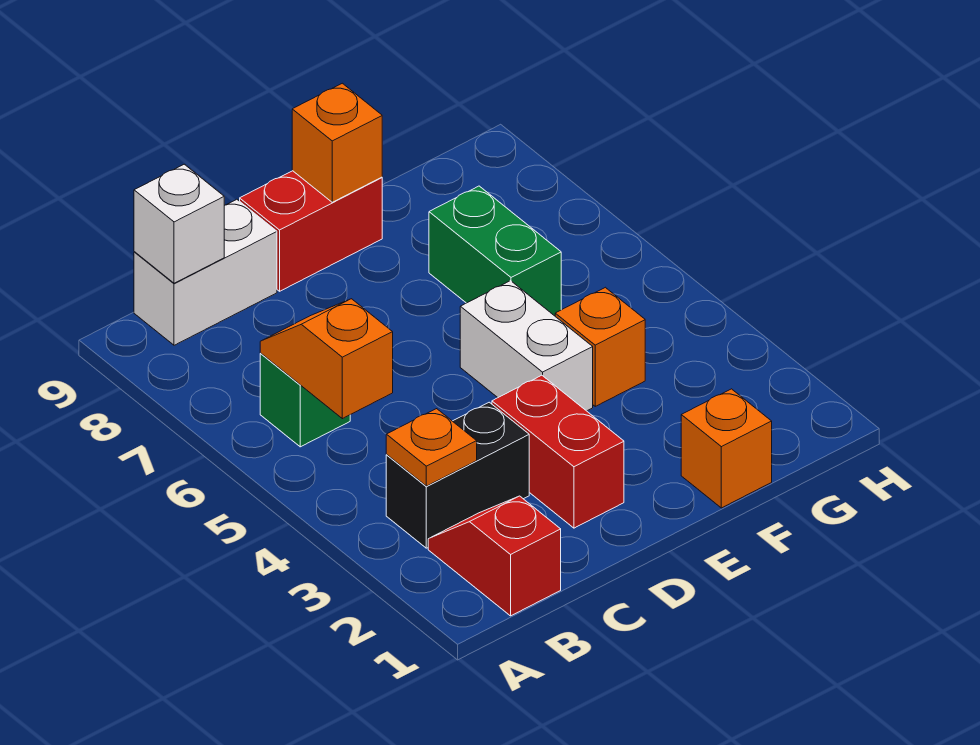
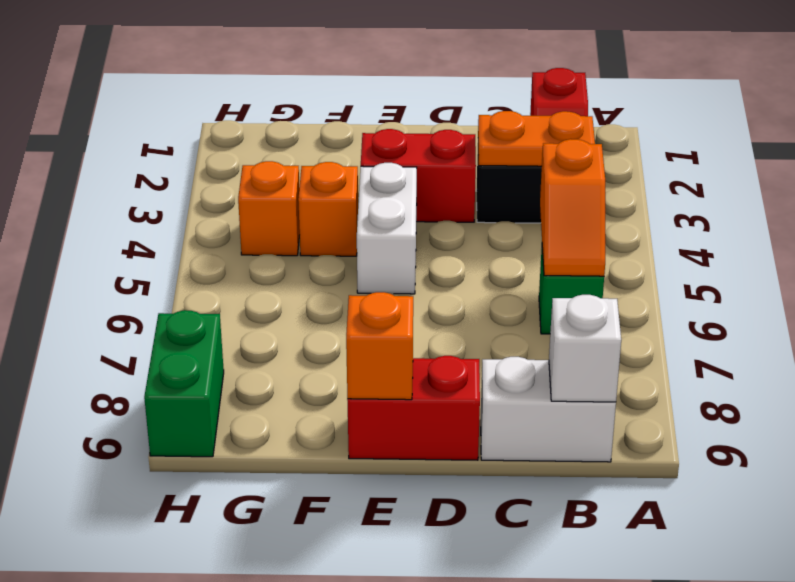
orange plate B3 level 2 -> orange plate B3:C3 level 2
red brick D2:D3 level 1 -> red brick D3:E3 level 1
orange brick F1 level 1 -> orange brick G4 level 1
green brick F6:F7 level 1 -> green brick H8:H9 level 1

